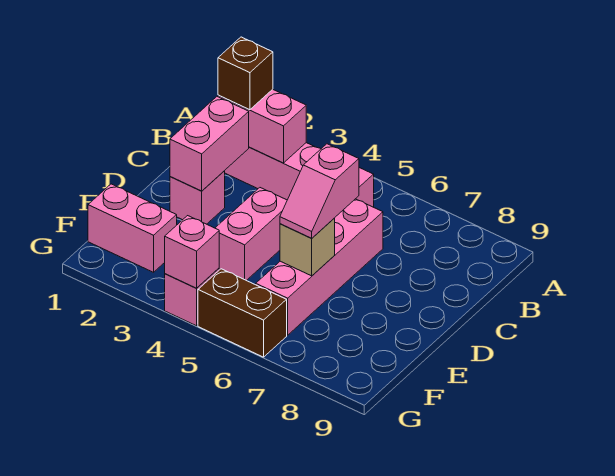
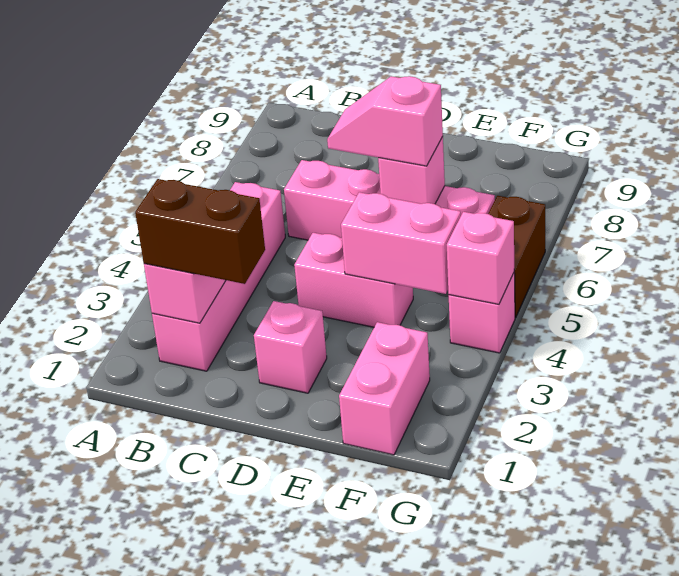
brown brick B2 level 3 -> brown brick B2:C2 level 3
pink brick C2:D2 level 2 -> pink brick E4:F4 level 2
pink slope D6:E6 level 3 top D -> pink slope D6:E6 level 3 top E
tan brick E6 level 2 -> pink brick E6 level 2

